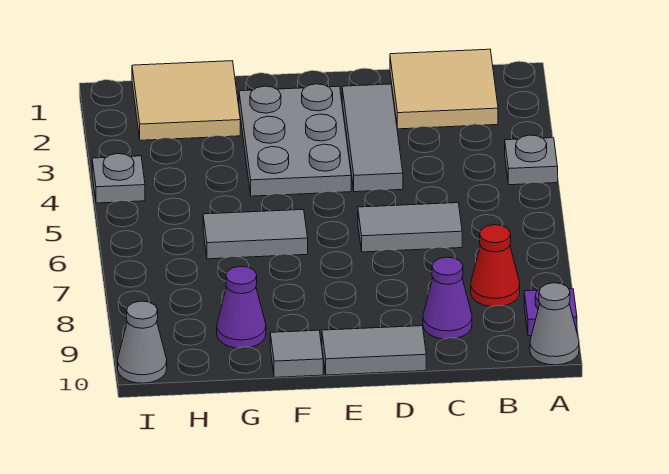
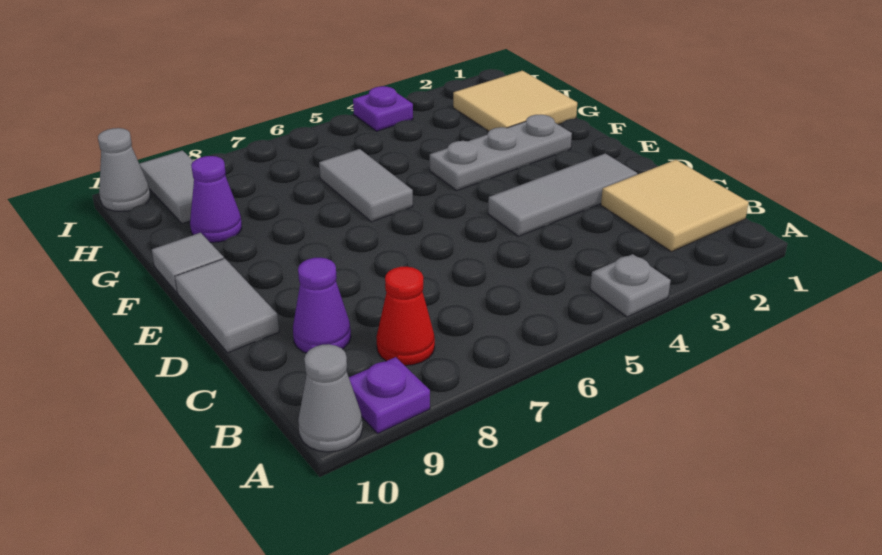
grey tile C6:D6 level 1 -> grey tile H9:I9 level 1
grey plate E2:F4 level 1 -> grey plate F2:F4 level 1
grey plate I4 level 1 -> purple plate I4 level 1

